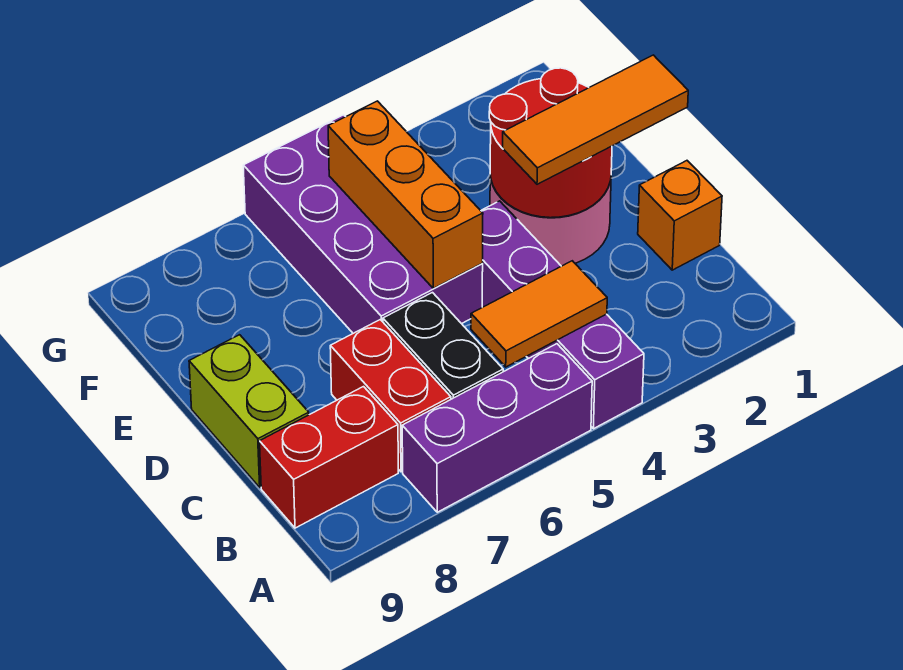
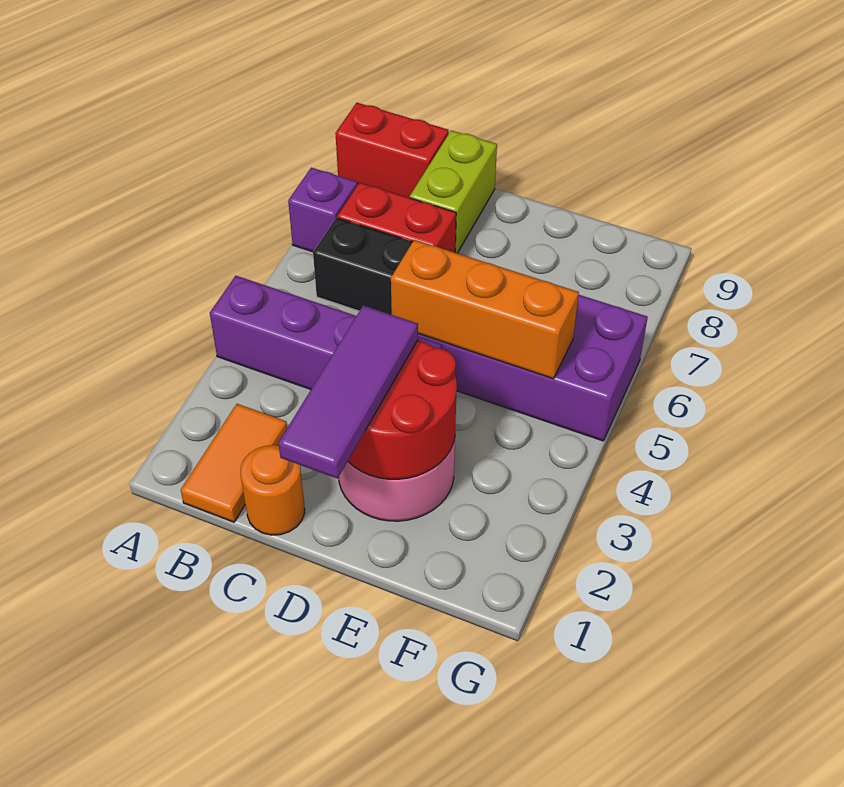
purple brick A5:A7 level 1 -> purple brick A7 level 1
orange tile B4:B5 level 2 -> orange tile B1:B2 level 1
red brick B8:B9 level 1 -> red brick A9:B9 level 1
orange brick C1 level 1 -> orange round brick C1 level 1
lime brick C9:D9 level 1 -> lime brick C8:C9 level 1
orange tile D1:D3 level 3 -> purple tile D1:D3 level 3

